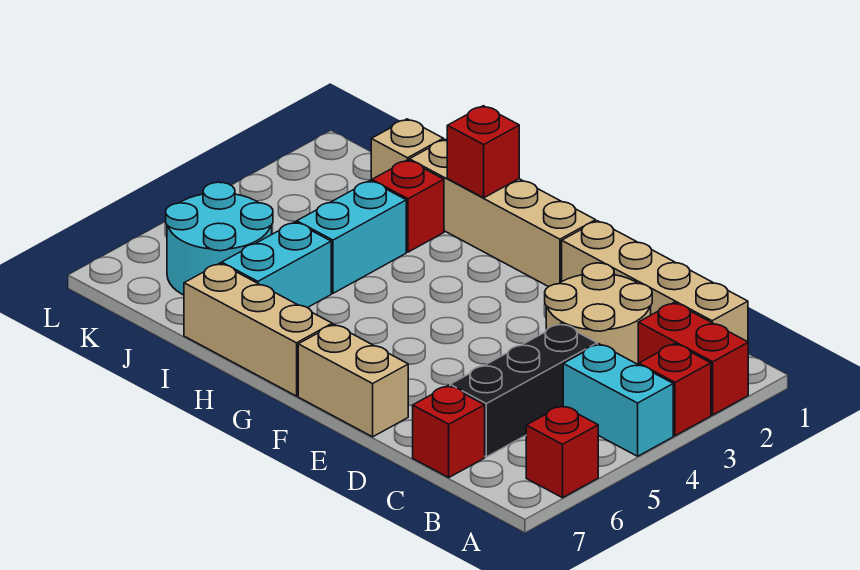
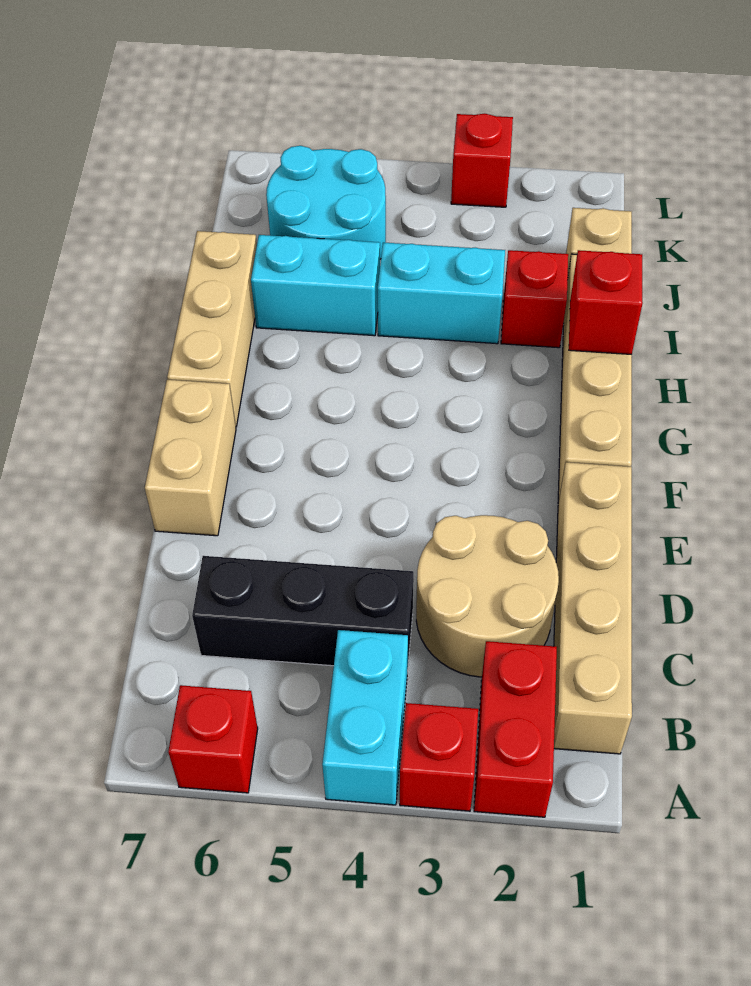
red brick C7 level 1 -> red brick L3 level 1

